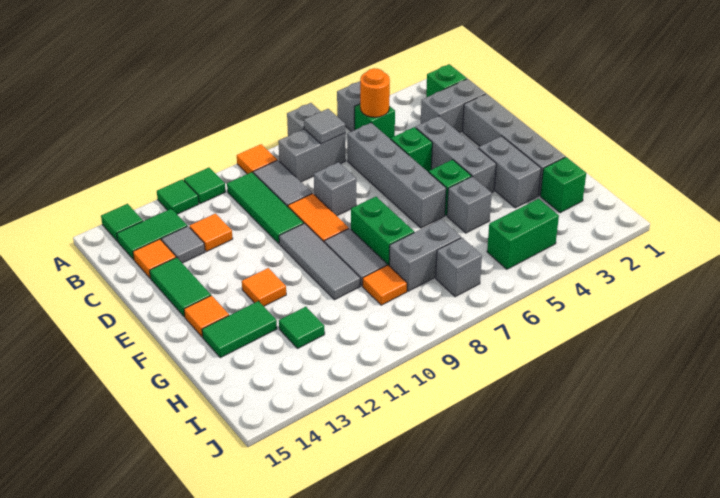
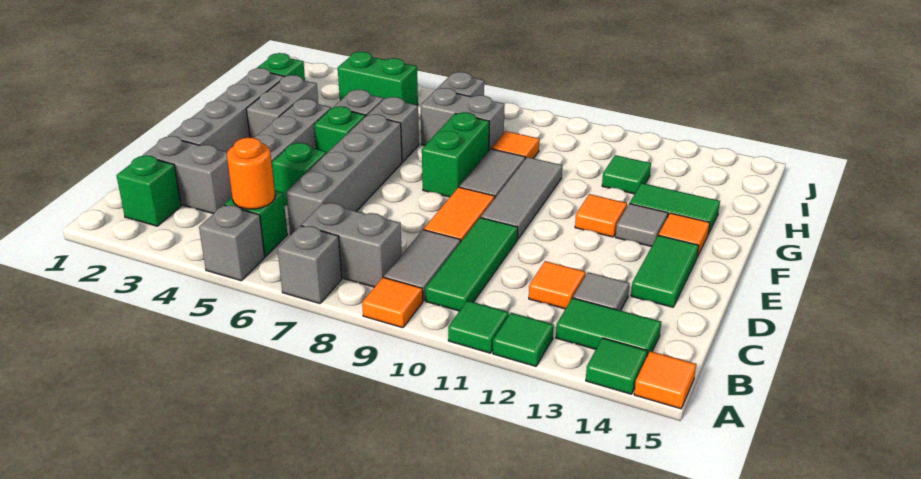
grey tile B7 level 2 -> grey tile F13 level 1
orange tile C14 level 1 -> orange tile A15 level 1
grey brick D8 level 1 -> grey brick G6 level 1

